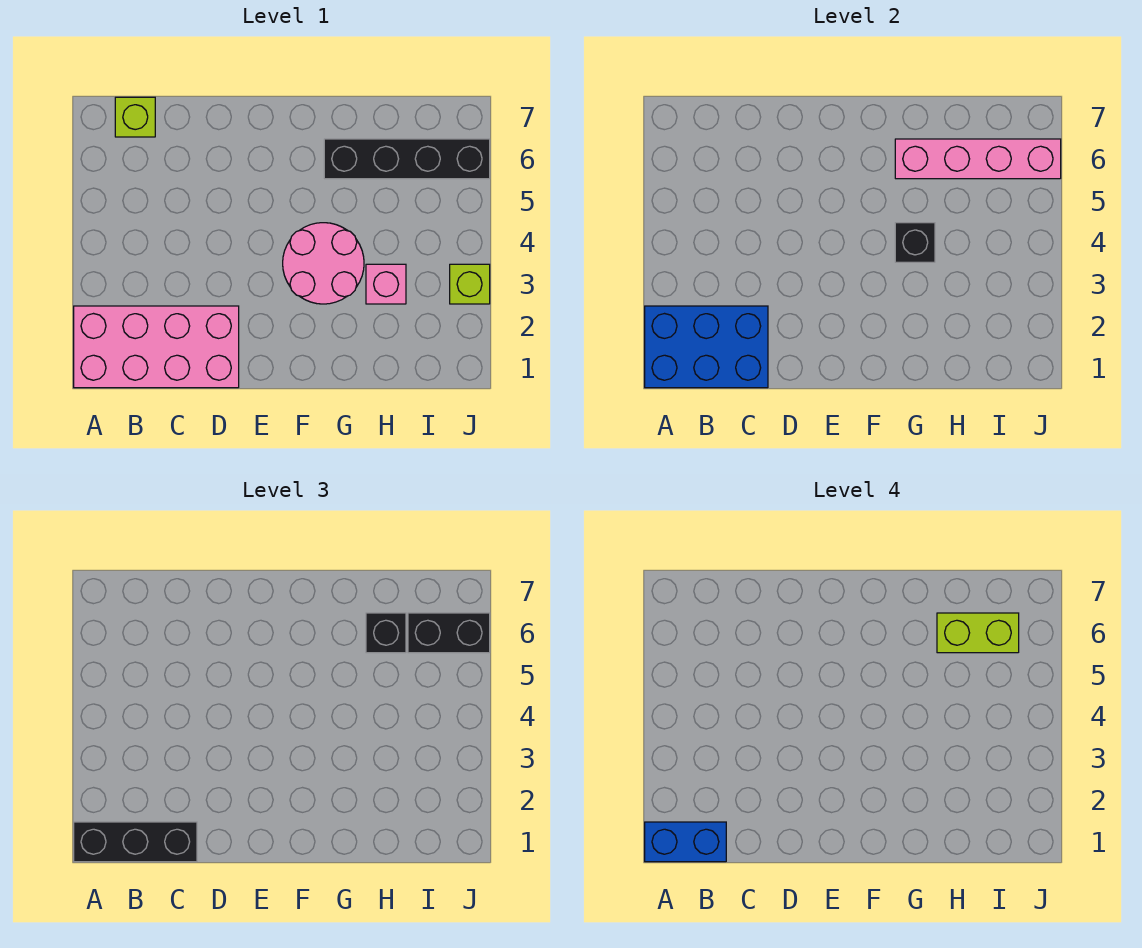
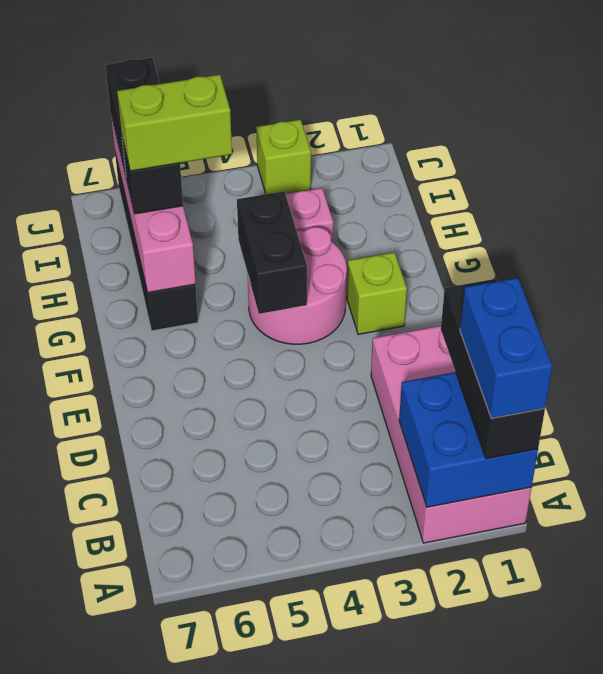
blue brick A1:C2 level 2 -> blue brick A1:B2 level 2
lime brick B7 level 1 -> lime brick F2 level 1
black brick G4 level 2 -> black brick F4:G4 level 2
lime brick H6:I6 level 4 -> lime brick H5:H6 level 4

